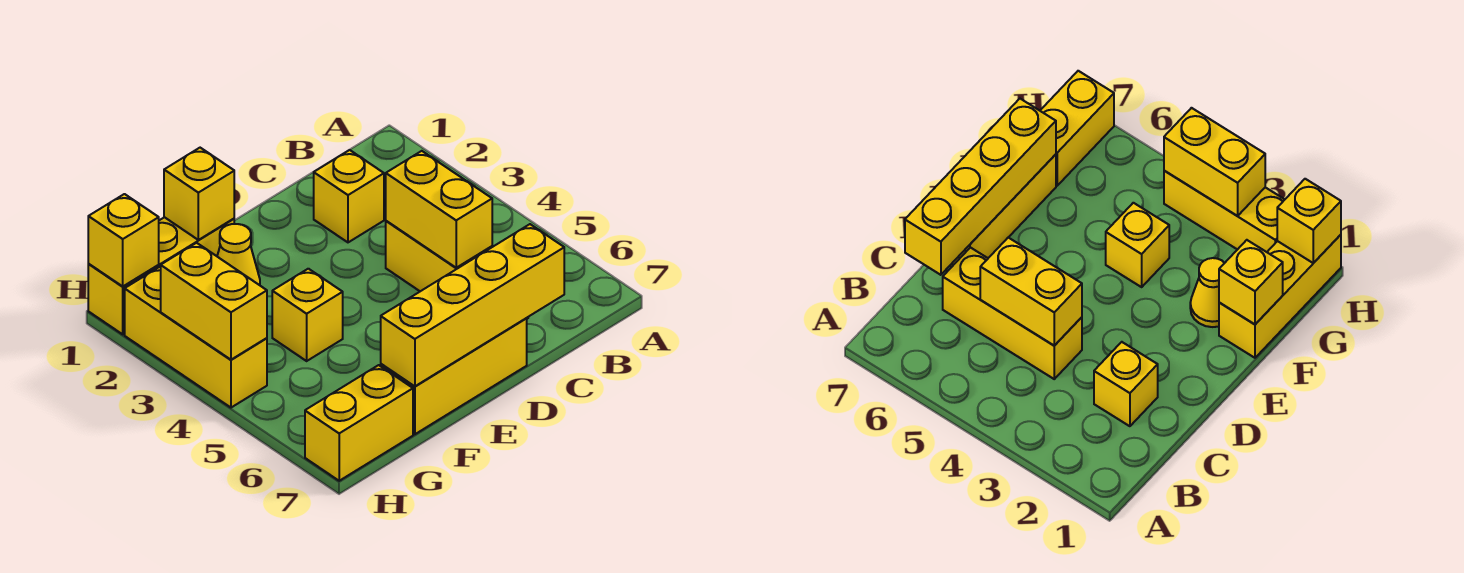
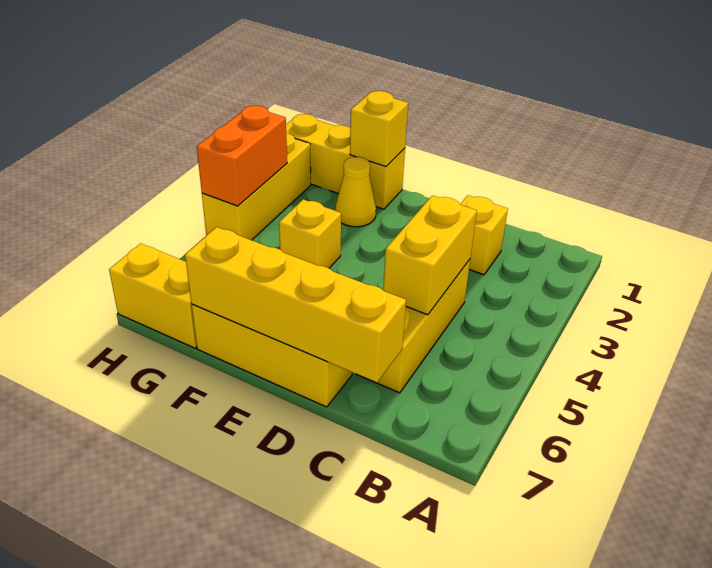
yellow brick H1 level 2 -> none
yellow brick H3:H4 level 2 -> orange brick H3:H4 level 2

